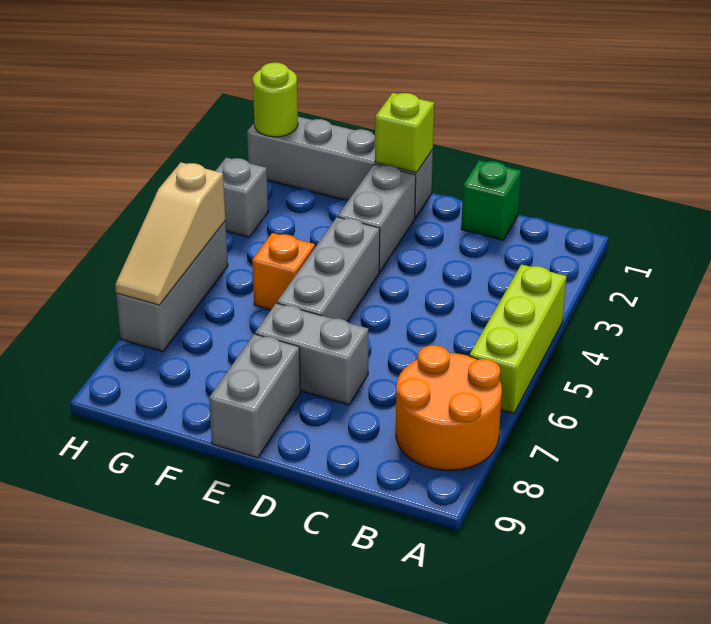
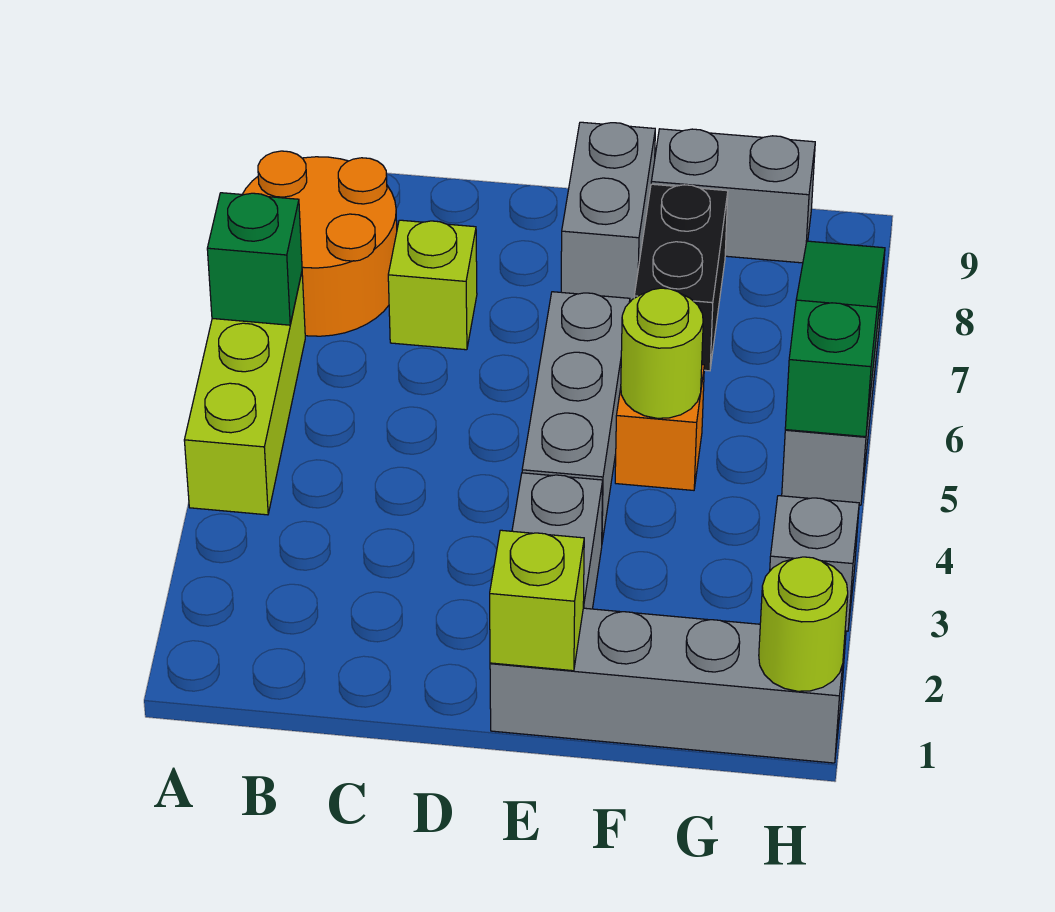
green brick C1 level 1 -> green brick A6 level 2
none -> lime brick C7 level 1
grey brick D7:E7 level 1 -> grey brick F9:G9 level 1
none -> lime round brick F5 level 2
none -> black brick F7:F8 level 1
tan slope H5:H7 level 2 top 5 -> green slope H5:H7 level 2 top 5

